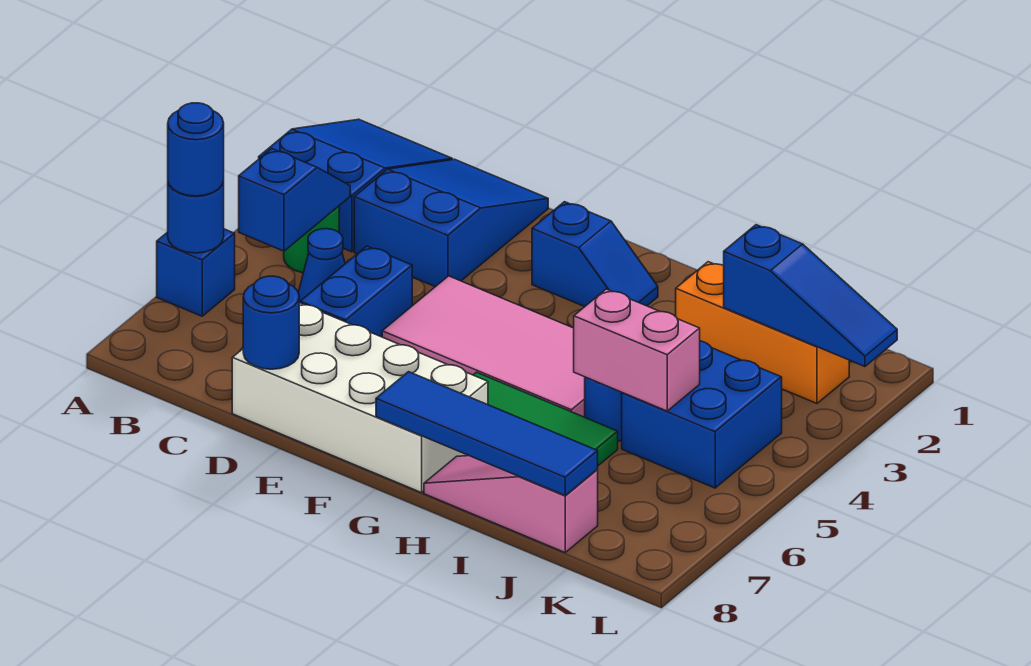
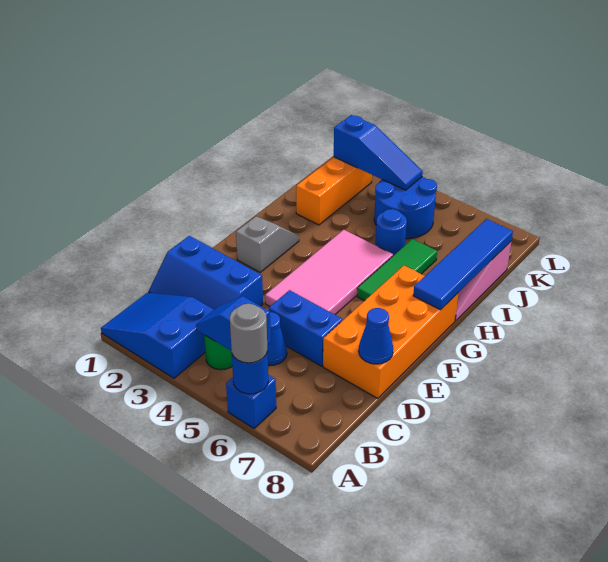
blue round brick A6 level 3 -> grey round brick A6 level 3
blue slope C1:D3 level 1 top 3 -> blue slope C1:D3 level 1 top D
white brick D7:G8 level 1 -> orange brick D7:G8 level 1
blue round brick D8 level 2 -> blue cone D8 level 2
blue slope F2:G2 level 1 top F -> grey slope F2:G2 level 1 top F
pink brick I5:J5 level 2 -> none
blue slope J2:L2 level 2 top J -> blue slope K2:K4 level 2 top 2
blue brick J4:K5 level 1 -> blue round brick J4:K5 level 1

